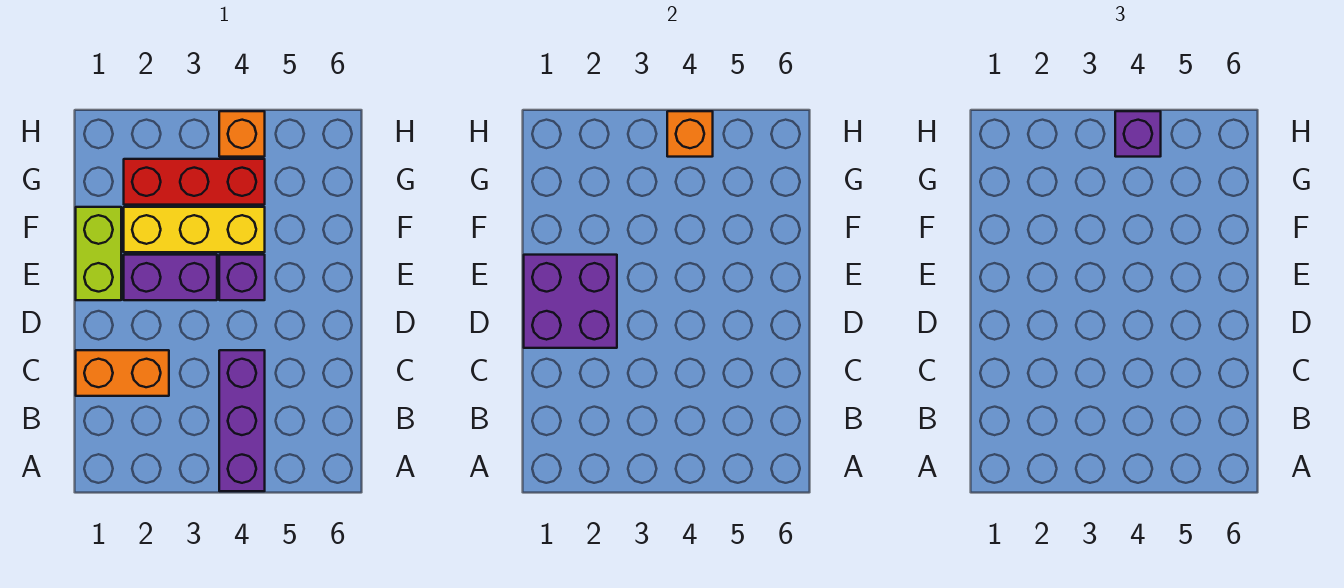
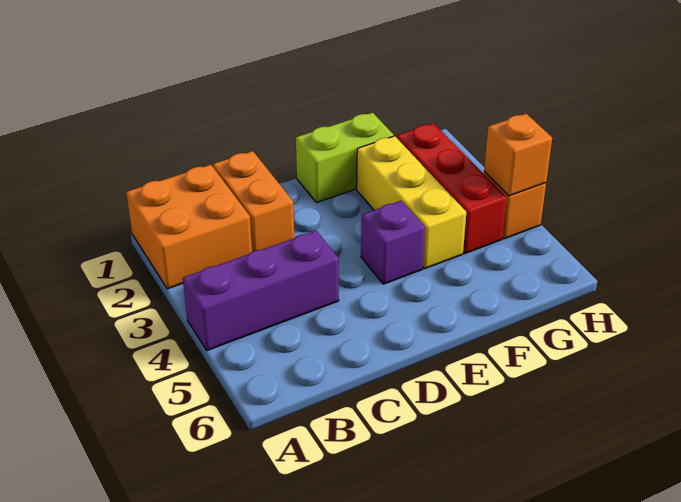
none -> orange brick A1:B2 level 1
purple brick D1:E2 level 2 -> none
purple brick E2:E3 level 1 -> none
purple brick H4 level 3 -> none

